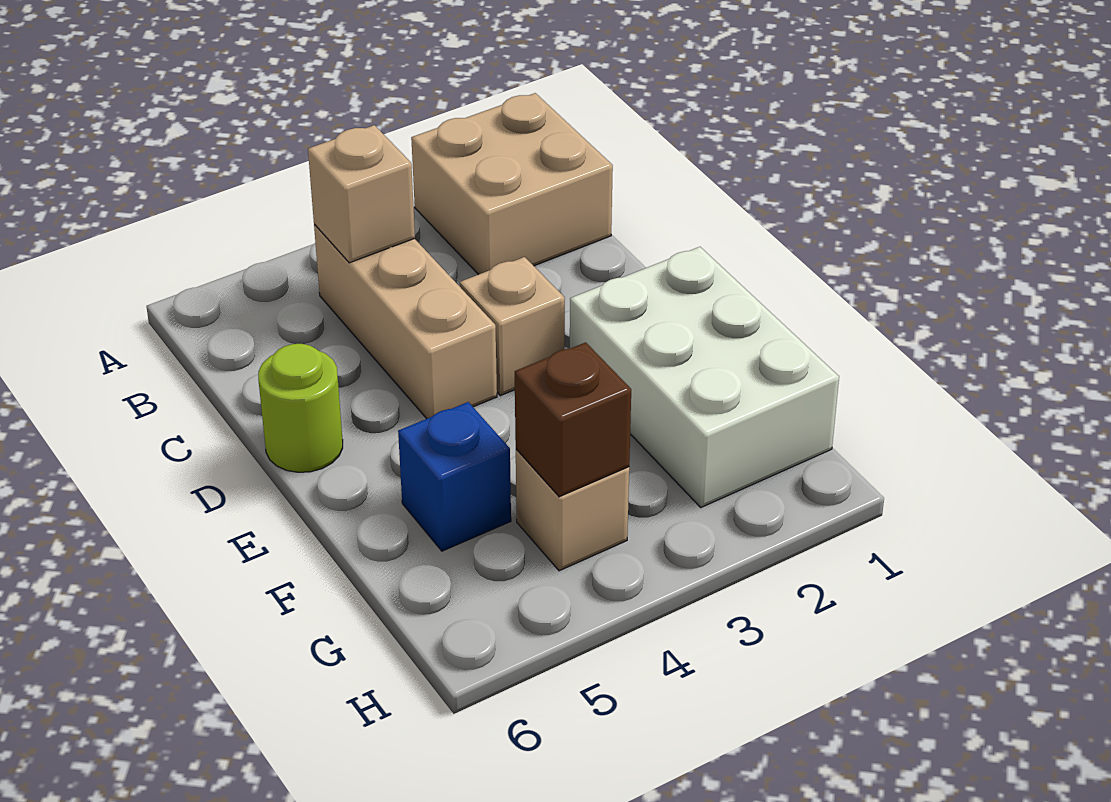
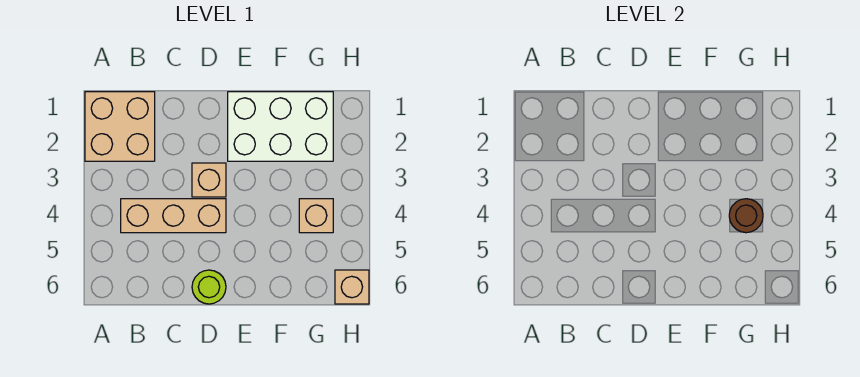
tan brick B4 level 2 -> tan brick H6 level 1
blue brick F5 level 1 -> none
brown brick G4 level 2 -> brown round brick G4 level 2

